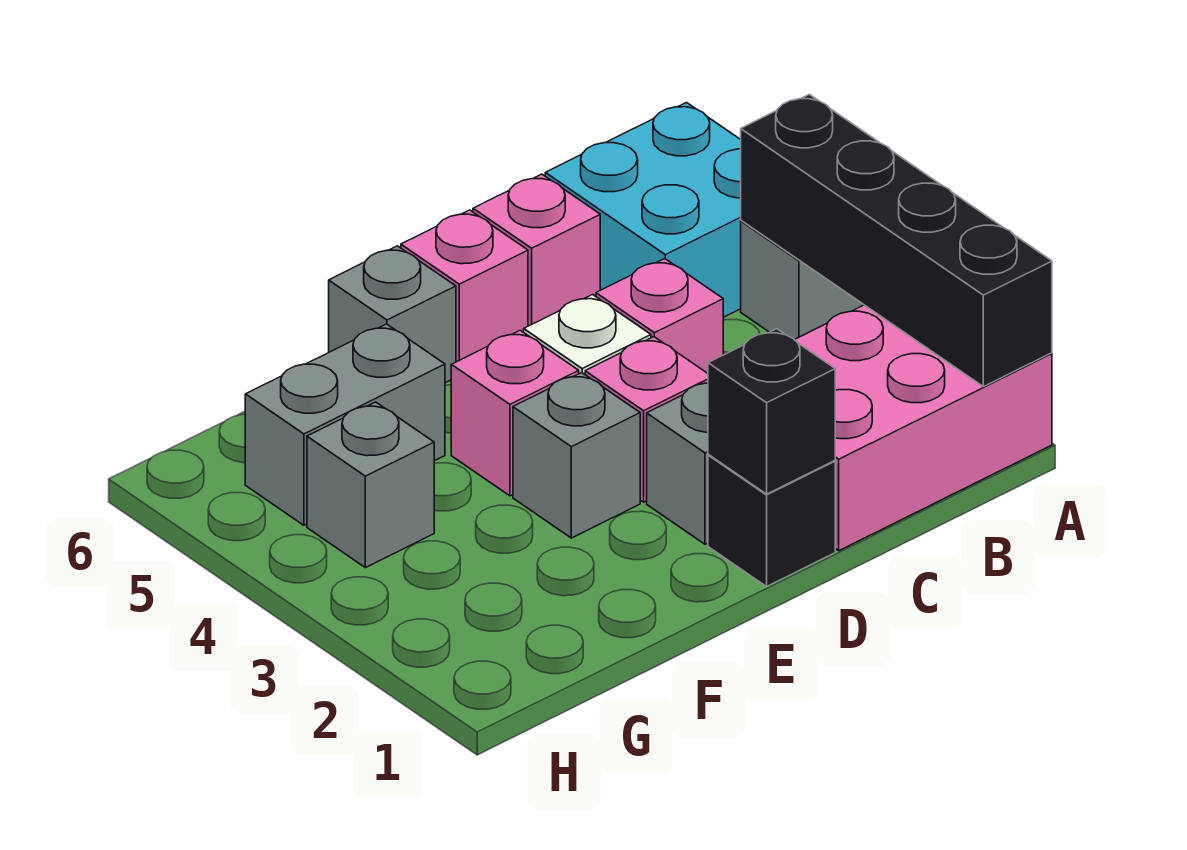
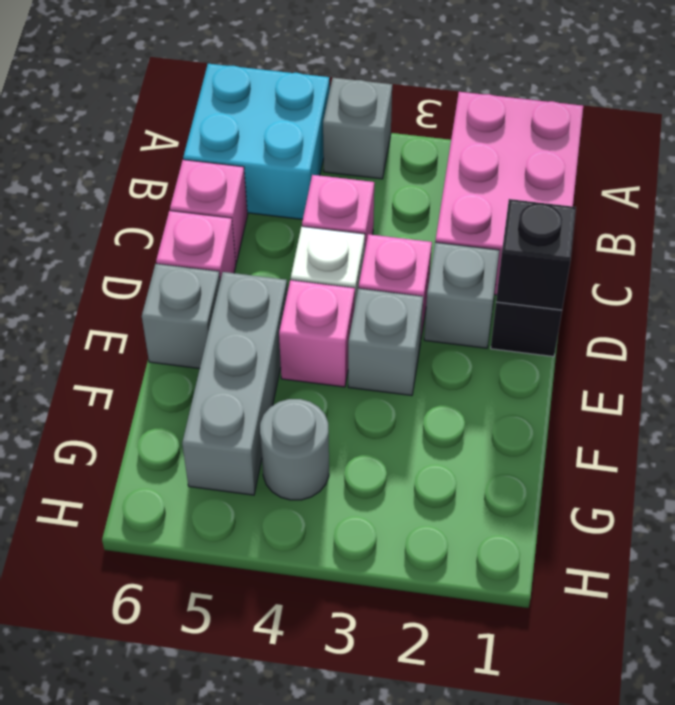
black brick A1:A4 level 2 -> none
grey brick F5:G5 level 1 -> grey brick E5:G5 level 1
grey brick G4 level 1 -> grey round brick G4 level 1

